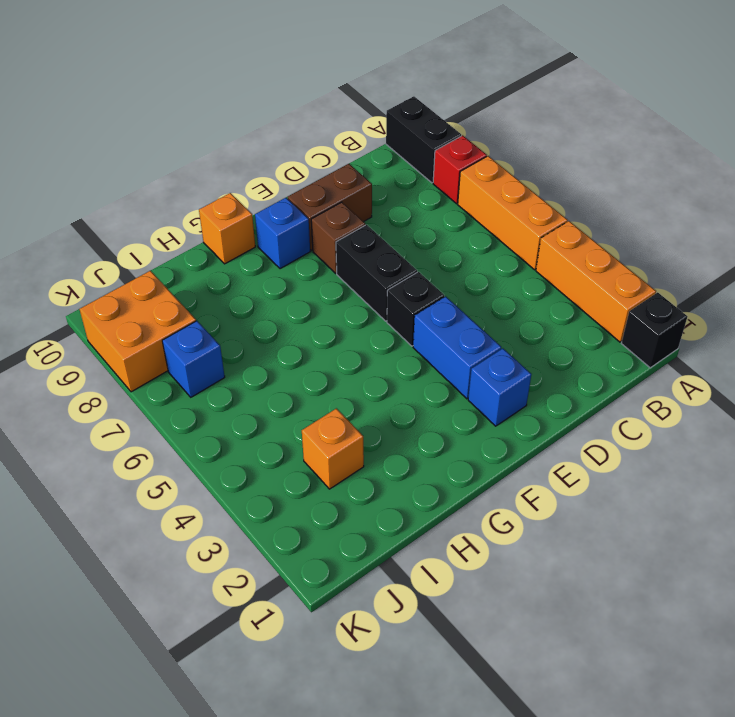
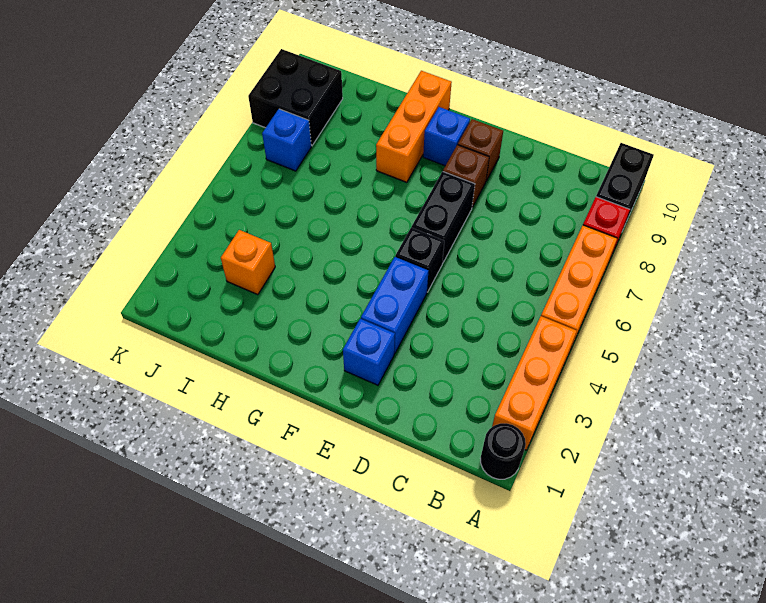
black brick A1 level 1 -> black round brick A1 level 1
brown brick D9:E9 level 1 -> brown brick E9 level 1
orange brick G10 level 1 -> orange brick G8:G10 level 1
orange brick J8:K9 level 1 -> black brick J8:K9 level 1

